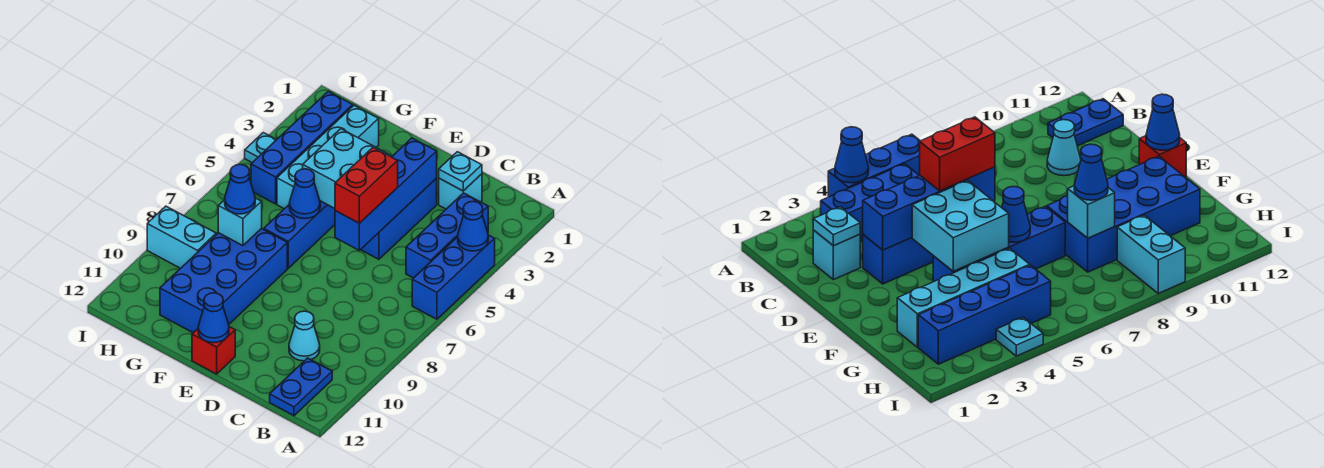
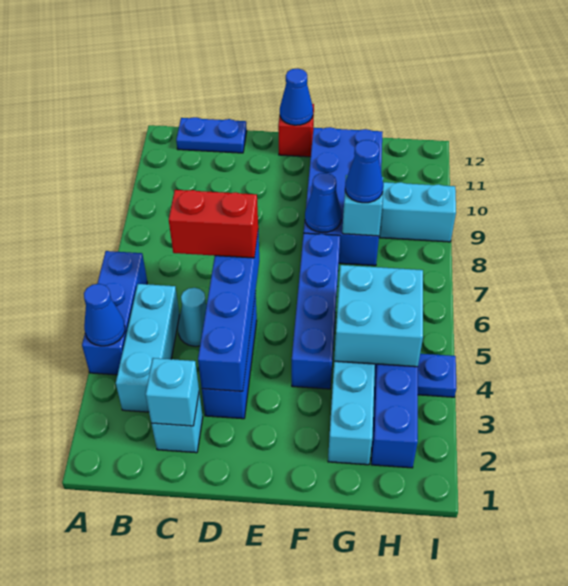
blue brick B3:B5 level 1 -> cyan brick B3:B5 level 1
blue plate B11:B12 level 1 -> blue plate B12:C12 level 1
cyan plate C2 level 2 -> cyan brick C2 level 2
cyan cone C10 level 1 -> cyan cone C5 level 1
red brick D5:D6 level 3 -> red brick C6:D6 level 3
cyan brick E4:F5 level 2 -> cyan brick G4:H5 level 2
blue cone F6 level 2 -> blue cone F8 level 2
cyan plate I4 level 1 -> blue plate I4 level 1

